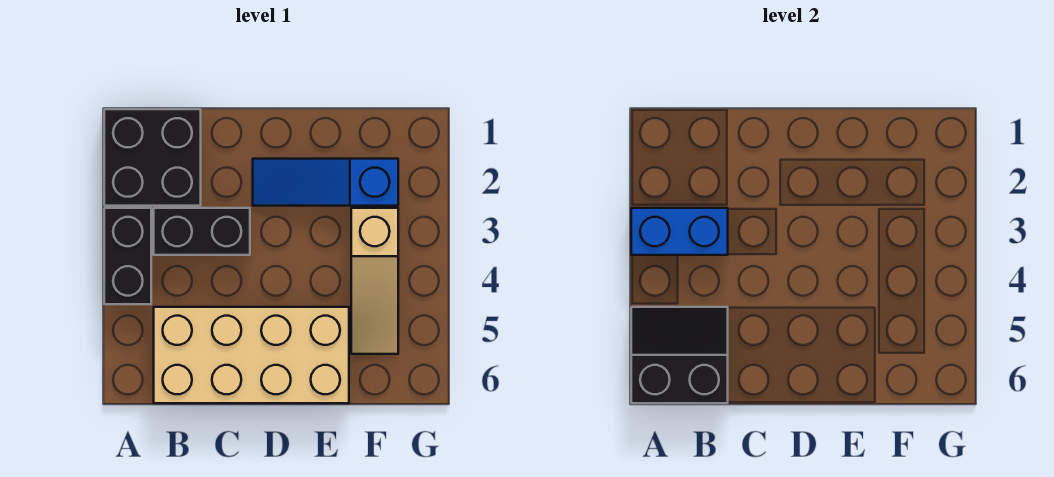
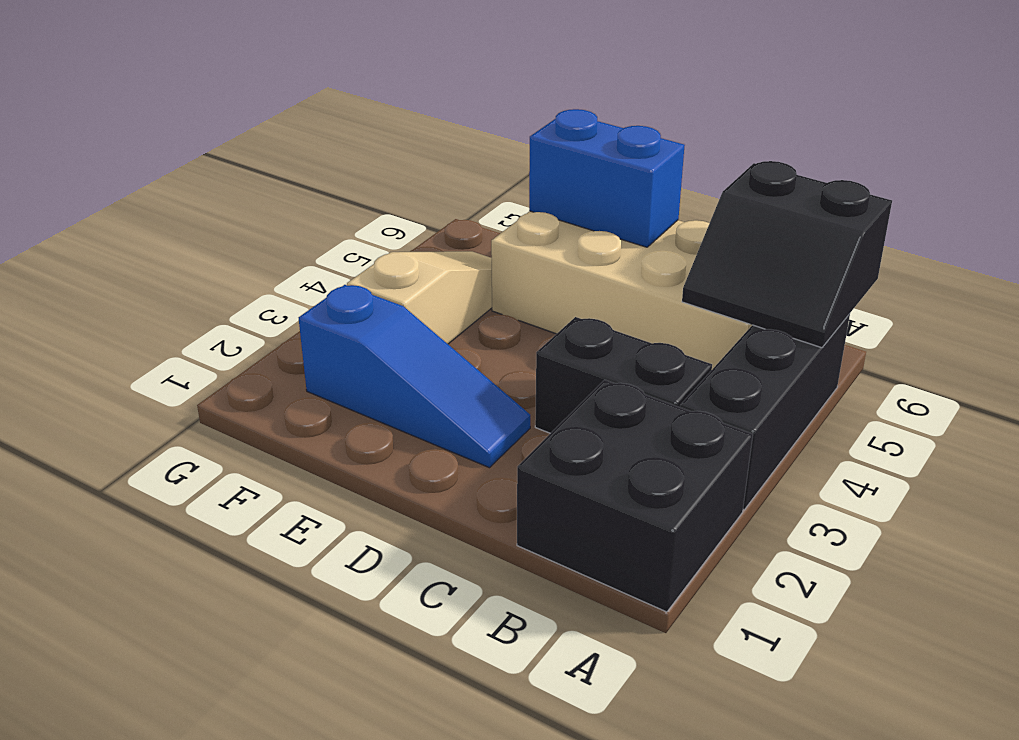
black brick A3:A4 level 1 -> black brick A3:A5 level 1
blue brick A3:B3 level 2 -> blue brick D6:E6 level 2

